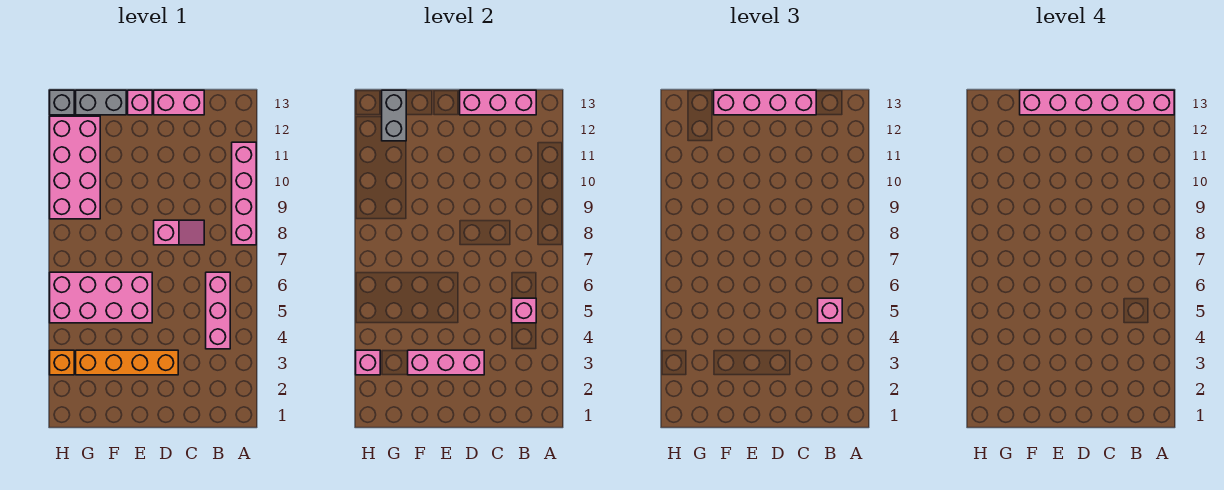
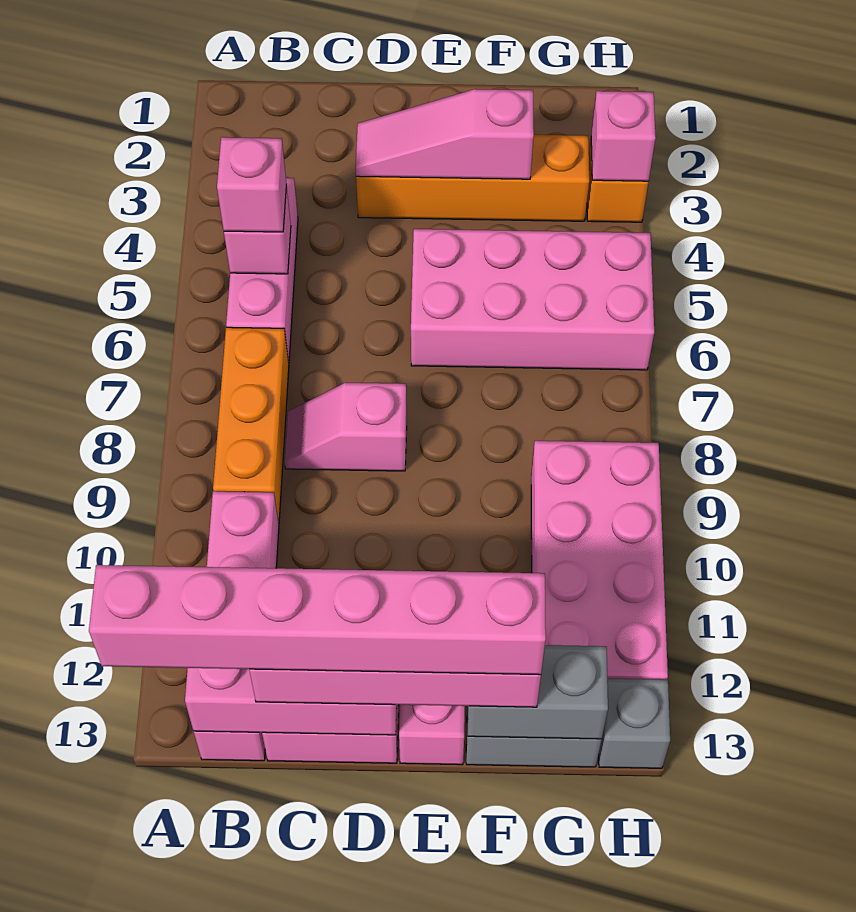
pink brick A8:A11 level 1 -> pink brick B10:B13 level 1
none -> orange brick B7:B9 level 1
pink brick D3:F3 level 2 -> pink slope D3:F3 level 2 top F
grey brick G12:G13 level 2 -> grey brick F13:G13 level 2

